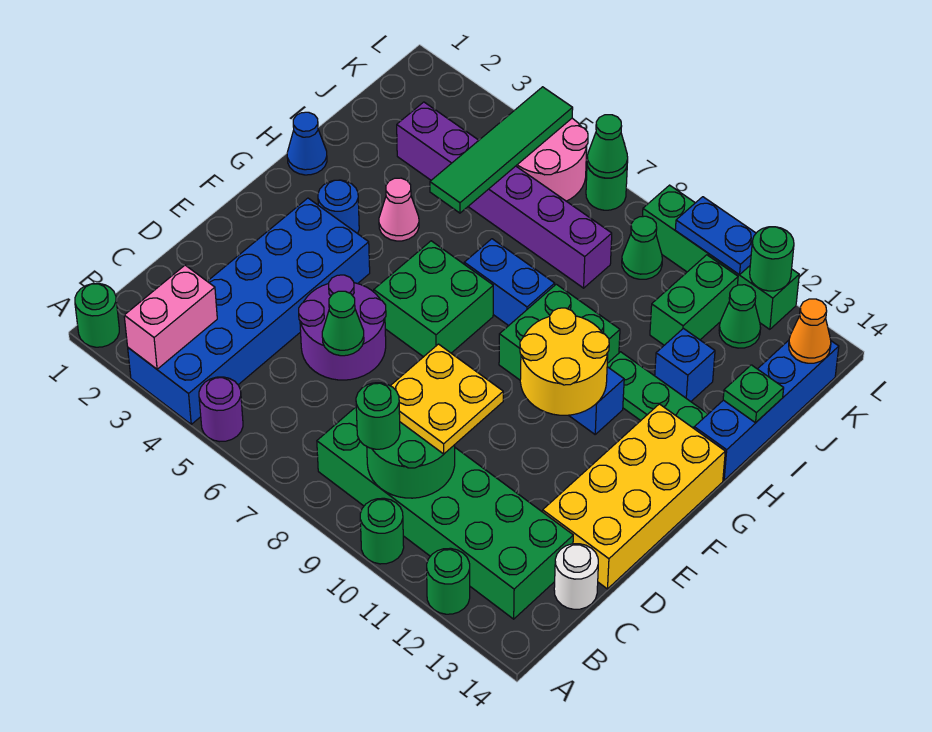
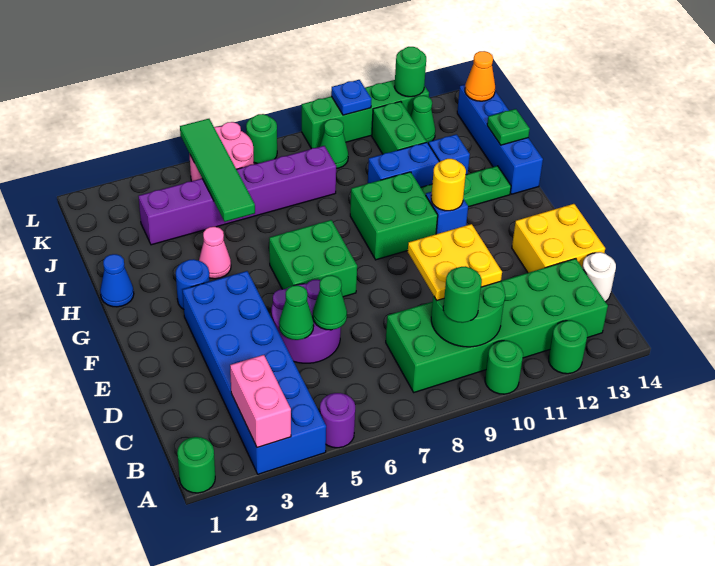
yellow brick D13:G14 level 1 -> yellow brick D13:E14 level 1
yellow round brick F10:G11 level 2 -> yellow round brick G11 level 2
blue brick H7:H8 level 1 -> blue brick I10:I11 level 1
green cone L7 level 2 -> green cone D5 level 2
blue plate L10:L11 level 2 -> blue plate L10 level 2

